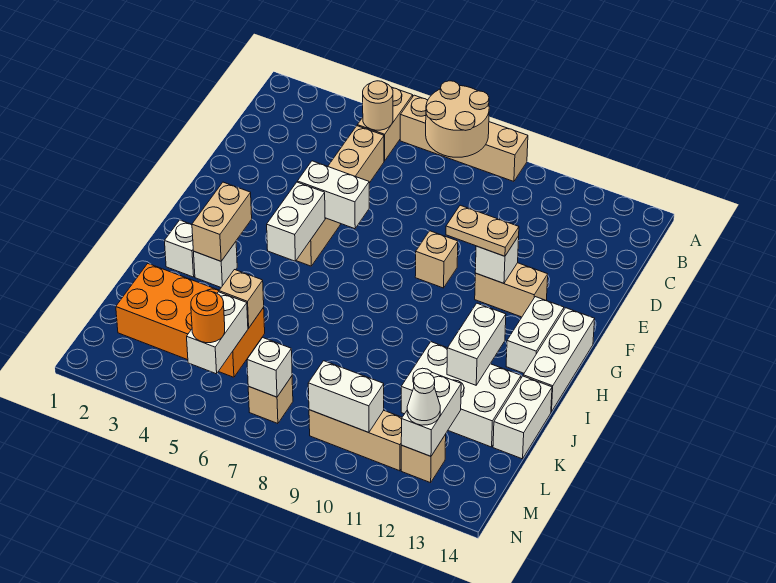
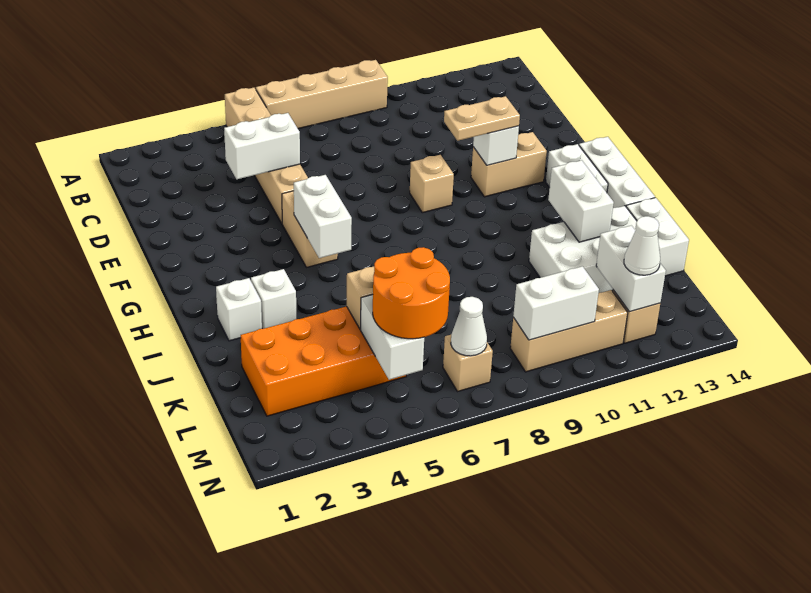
tan round brick A7:B8 level 2 -> none
tan round brick B5 level 2 -> none
white brick F5:F6 level 2 -> white brick D4:D5 level 2
tan brick H3:I3 level 2 -> none
orange round brick M5 level 3 -> orange round brick L5:M6 level 3
white brick M7 level 2 -> white cone M7 level 2

